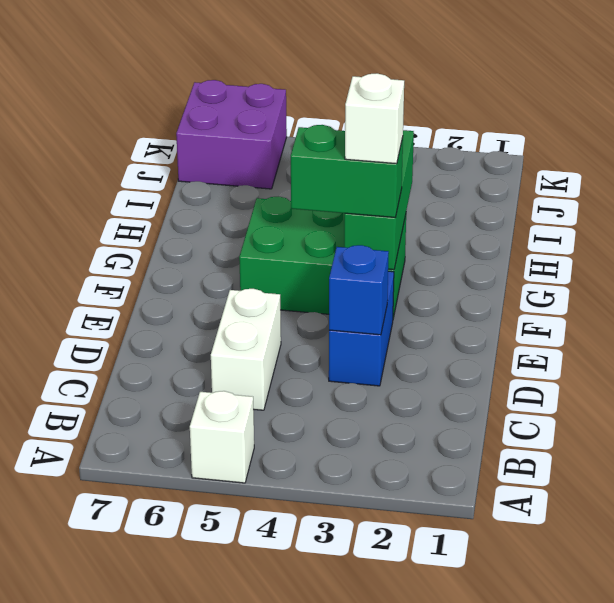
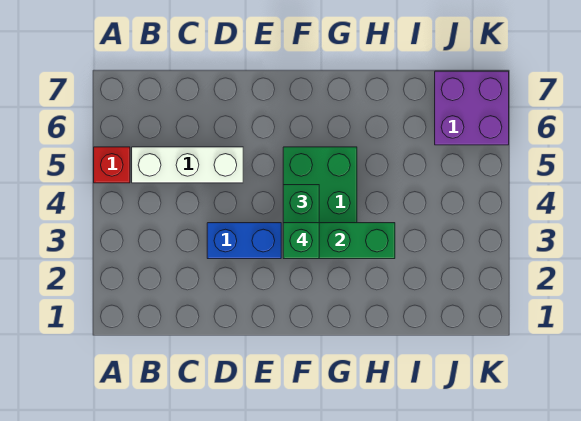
white brick A5 level 1 -> red brick A5 level 1
white brick C5:D5 level 1 -> white brick B5:D5 level 1
blue brick D3 level 2 -> none
white brick F3 level 4 -> green brick F3 level 4

